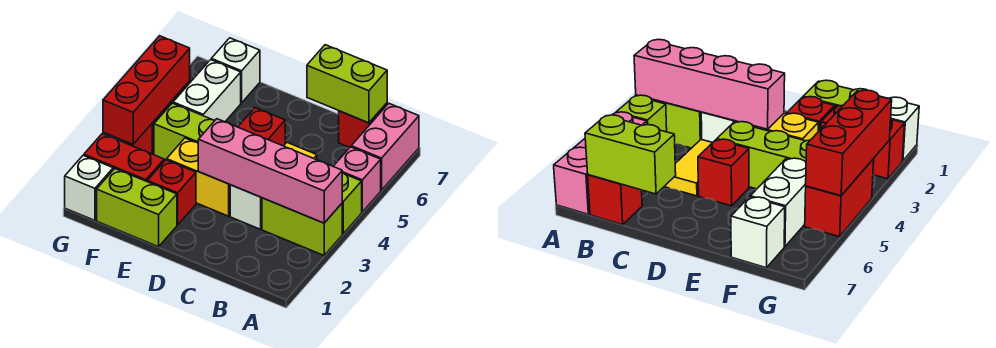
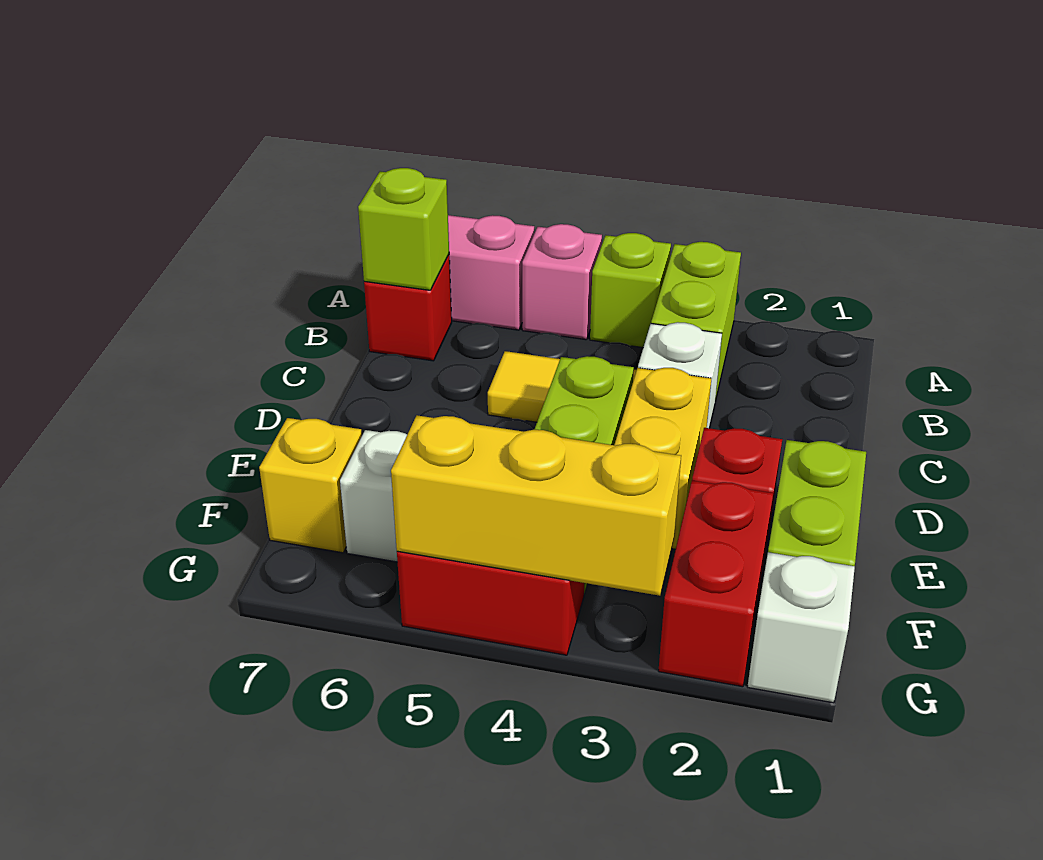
pink brick A3:D3 level 2 -> none
lime brick B7:C7 level 2 -> lime brick B7 level 2
red brick D5 level 1 -> none
white brick F7 level 1 -> yellow brick F7 level 1
red brick G3:G5 level 2 -> yellow brick G3:G5 level 2

